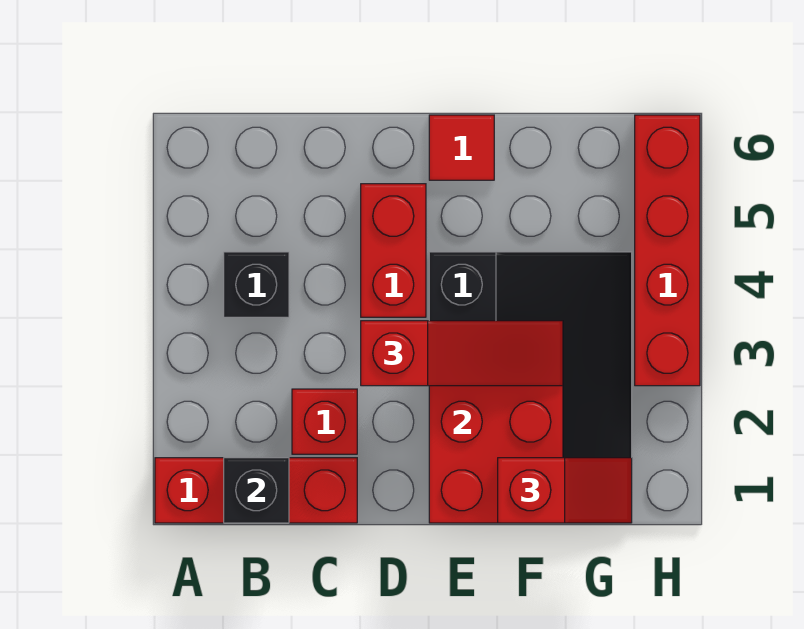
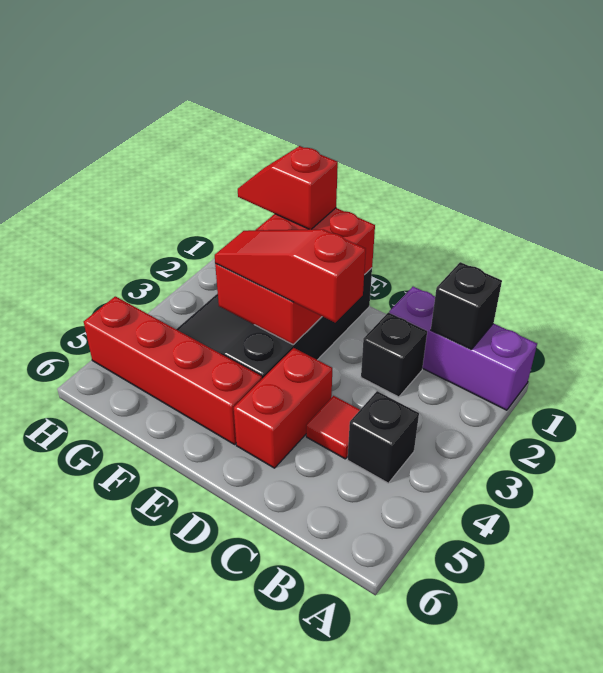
red brick A1:C1 level 1 -> purple brick A1:C1 level 1
red brick C2 level 1 -> black brick C2 level 1
red tile E6 level 1 -> red tile C4 level 1
red brick H3:H6 level 1 -> red brick E5:H5 level 1

